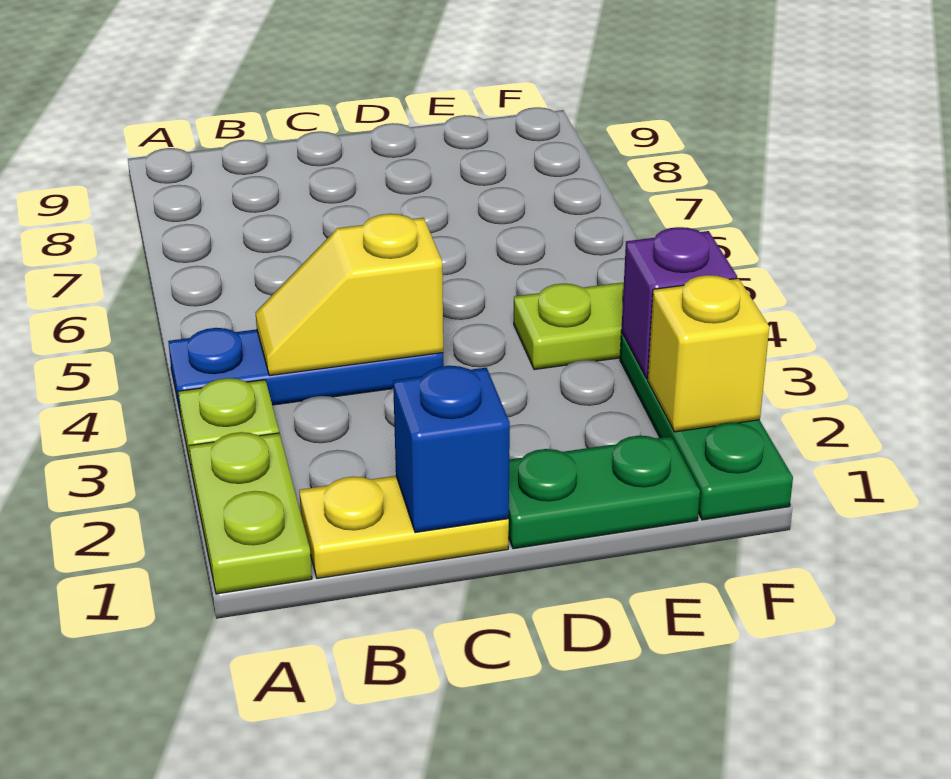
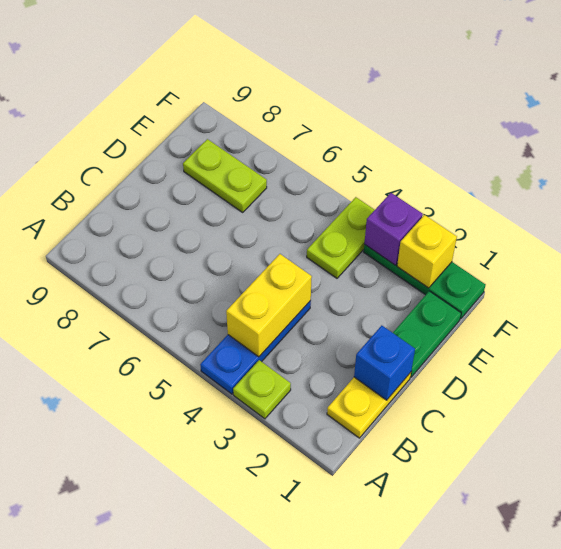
lime plate A1:A2 level 1 -> lime plate E7:E8 level 1
yellow slope B4:C4 level 2 top C -> yellow brick B4:C4 level 2

